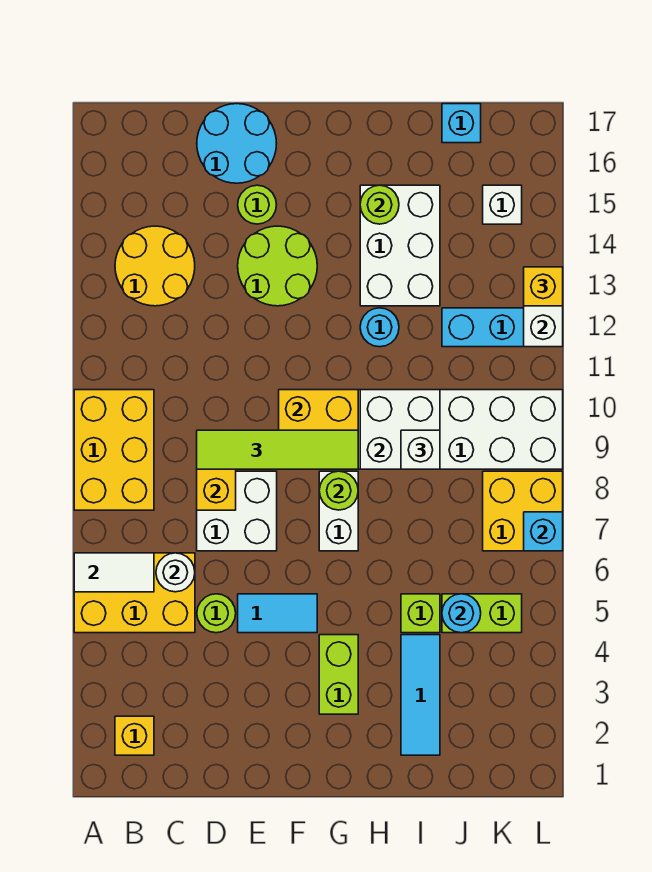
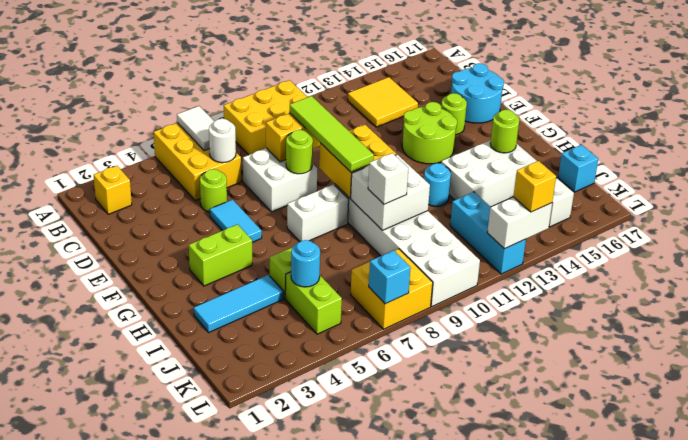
yellow round brick B13:C14 level 1 -> yellow tile B13:C14 level 1
lime round brick G8 level 2 -> lime round brick E8 level 2

